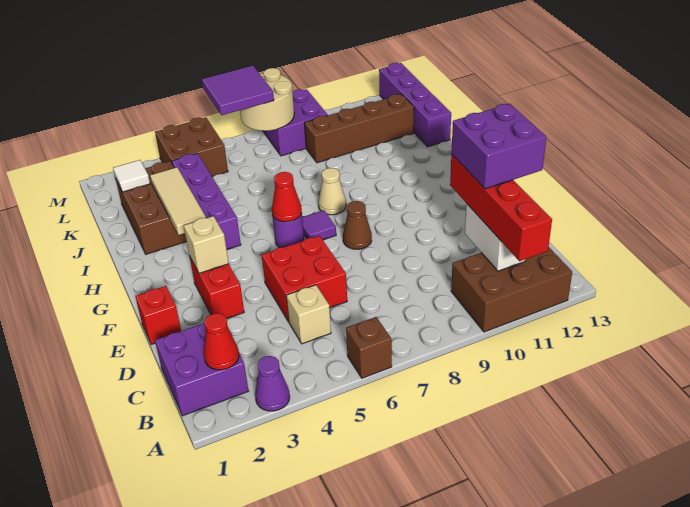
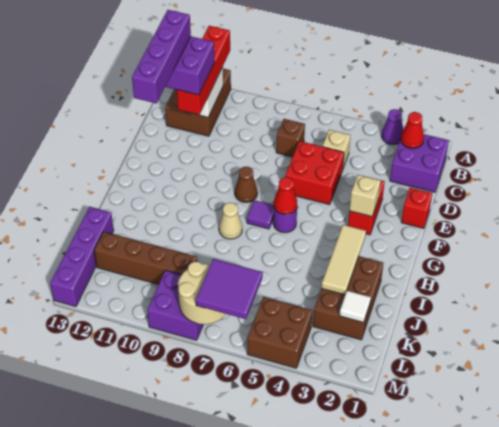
brown brick A6 level 1 -> brown brick C7 level 1
brown brick A10:B12 level 1 -> brown brick A11:C12 level 1
purple brick H4:K4 level 1 -> purple brick C12:F12 level 5

